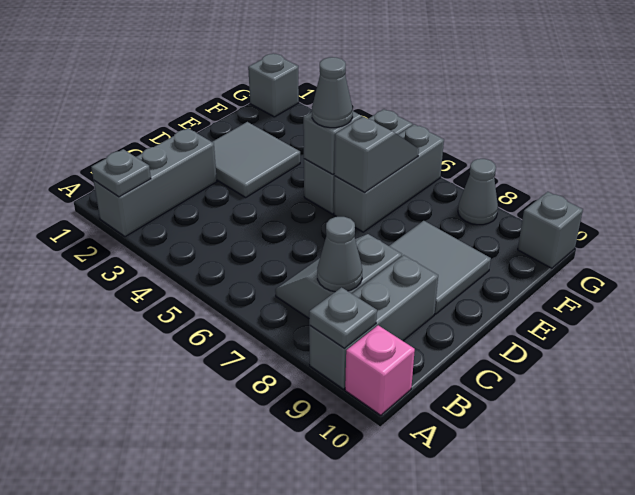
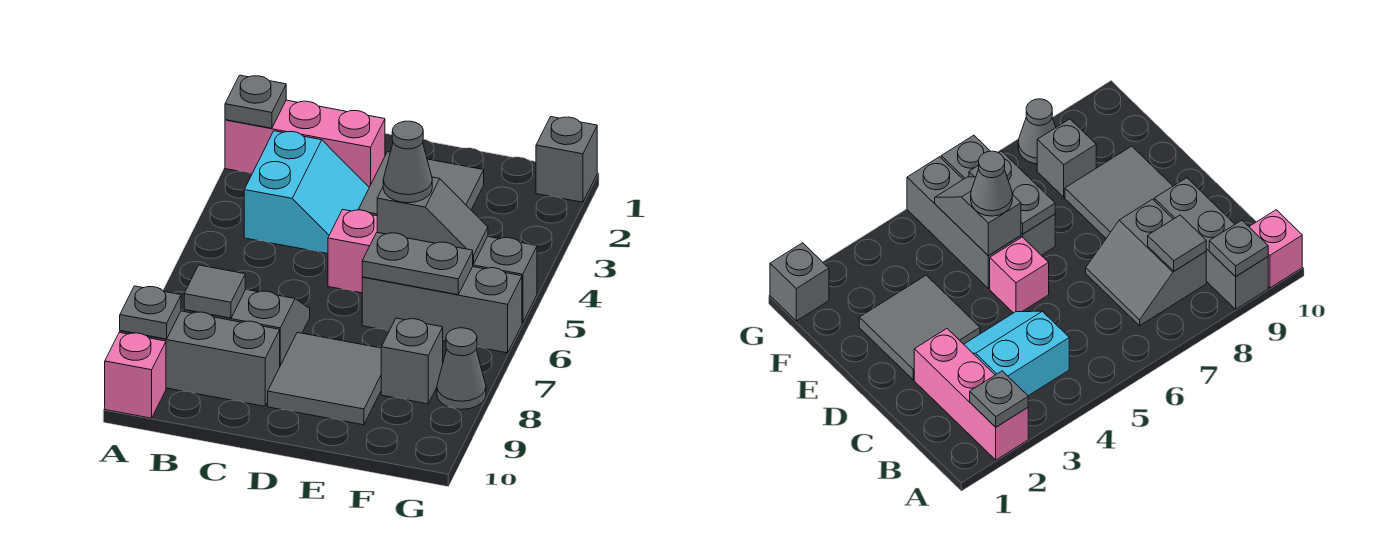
grey brick A2:C2 level 1 -> pink brick A2:C2 level 1
none -> cyan slope B3:C4 level 1 top B
grey cone B8 level 2 -> grey tile B8 level 2
none -> pink brick D5 level 1
grey slope E6:F6 level 2 top E -> grey plate E6:F6 level 2
grey brick G10 level 1 -> grey brick F8 level 1

